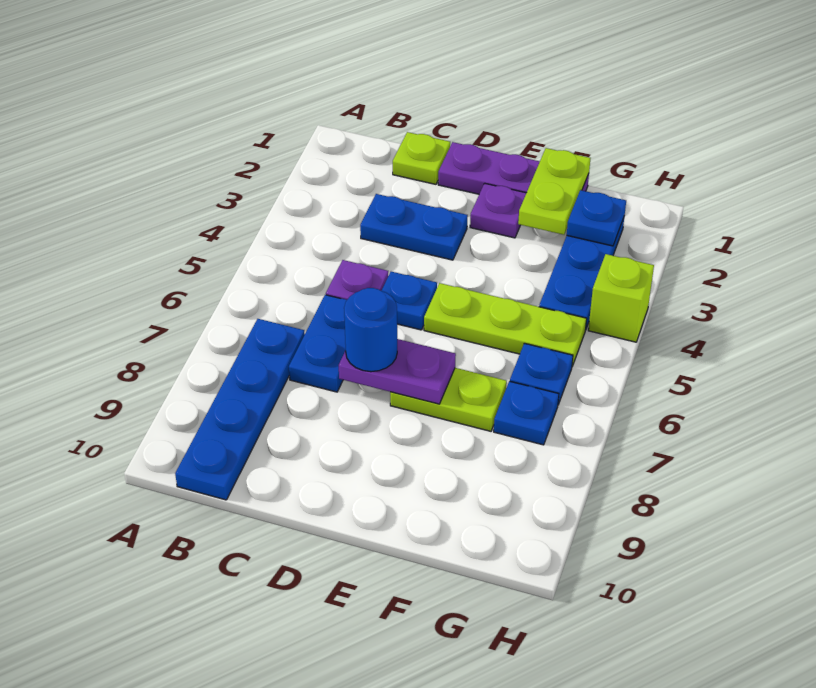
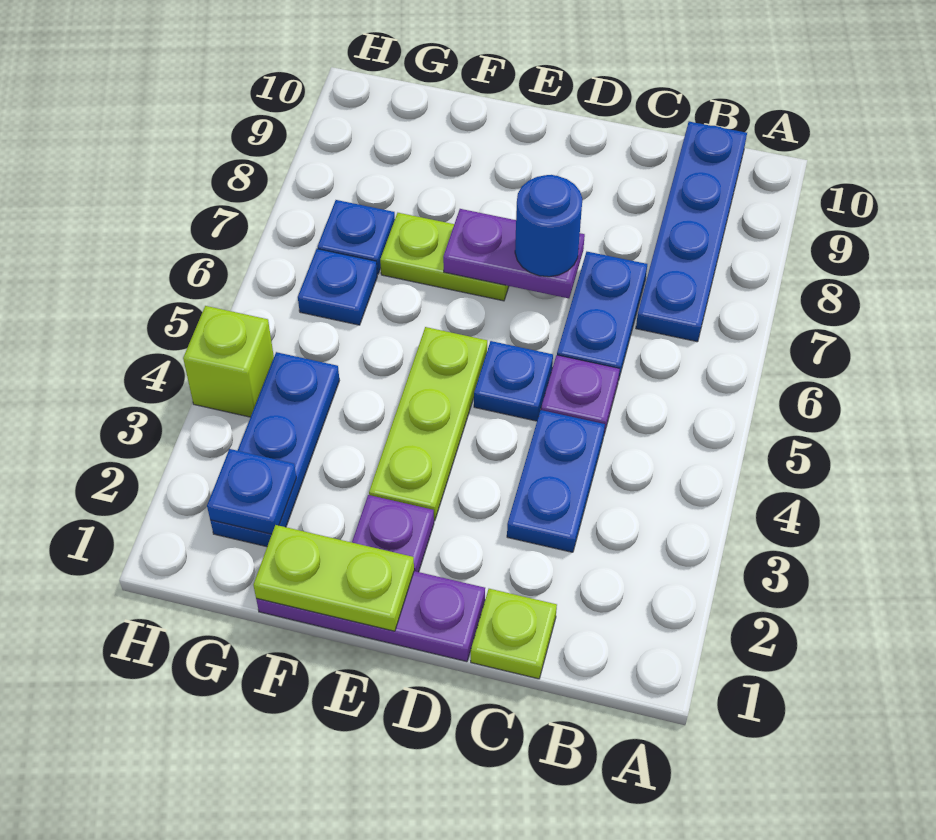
blue plate C3:D3 level 1 -> blue plate C3:C4 level 1
lime plate E5:G5 level 1 -> lime plate E3:E5 level 1
lime plate F1:F2 level 2 -> lime plate E1:F1 level 2

